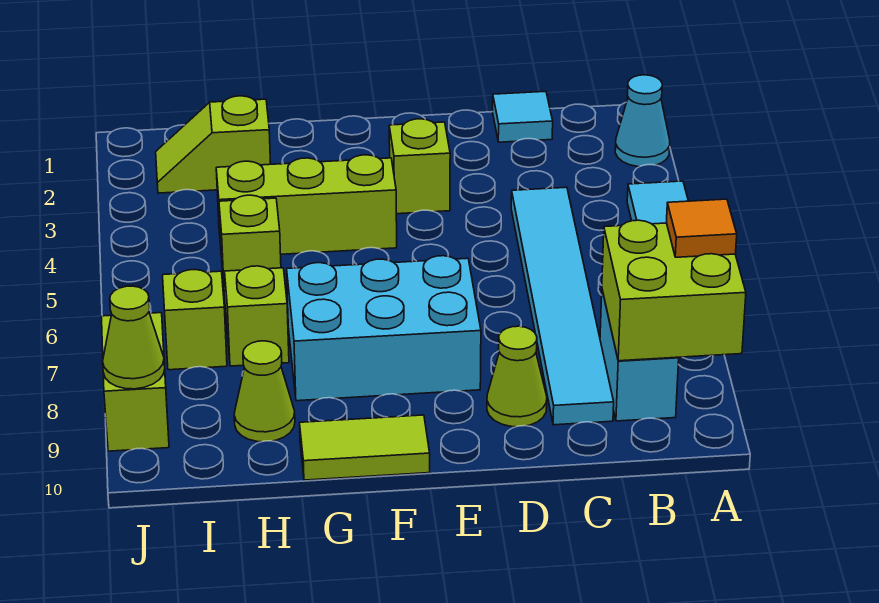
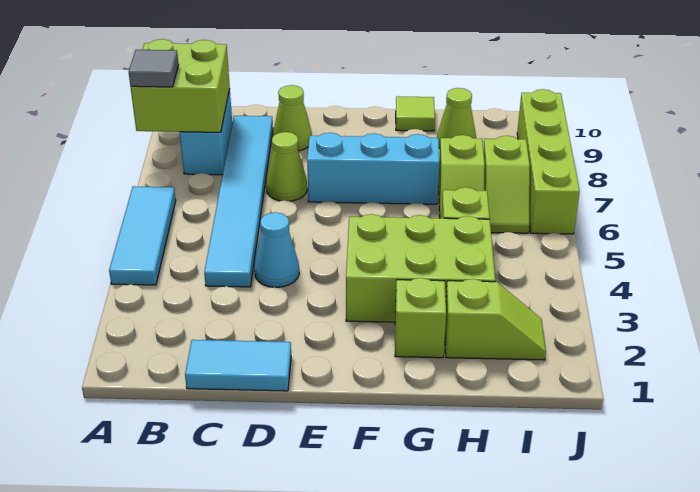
cyan cone A2 level 1 -> cyan cone D4 level 1
orange tile A8 level 3 -> grey tile A8 level 3
cyan tile C1 level 1 -> cyan tile C1:D1 level 1
lime brick E3 level 1 -> lime brick G2 level 1
cyan brick E7:G8 level 1 -> cyan brick E7:G7 level 1
lime brick F4:H4 level 1 -> lime brick F3:H4 level 1
lime tile F10:G10 level 1 -> lime tile G10 level 1
lime brick J8:J9 level 1 -> lime brick J6:J9 level 1
lime cone J9 level 2 -> lime cone D7 level 1

